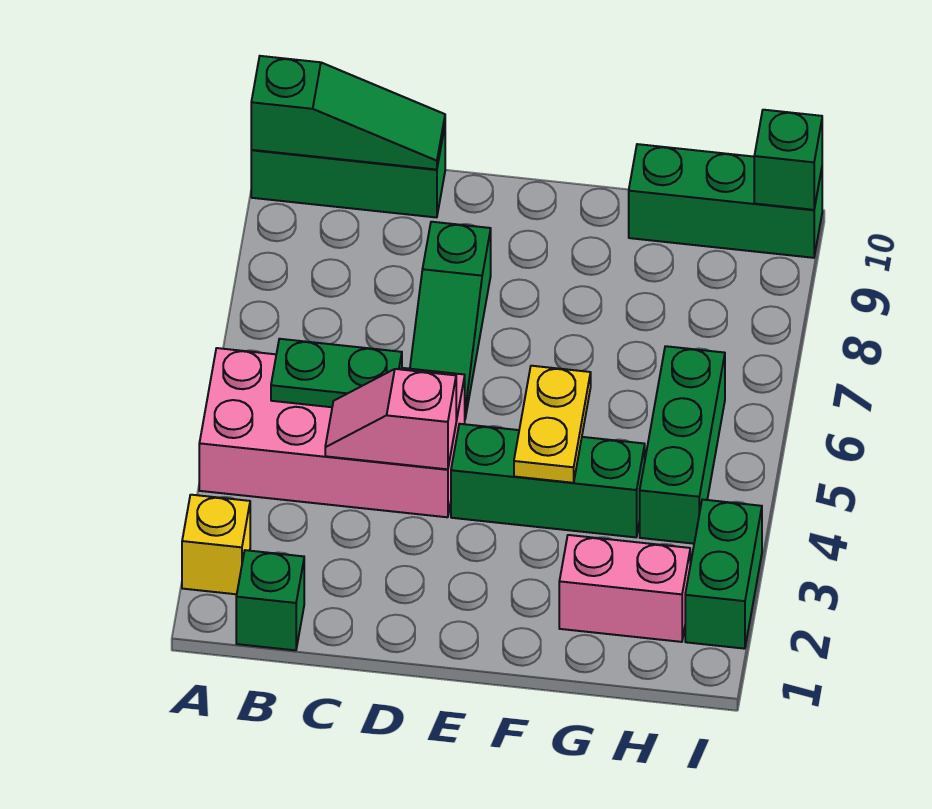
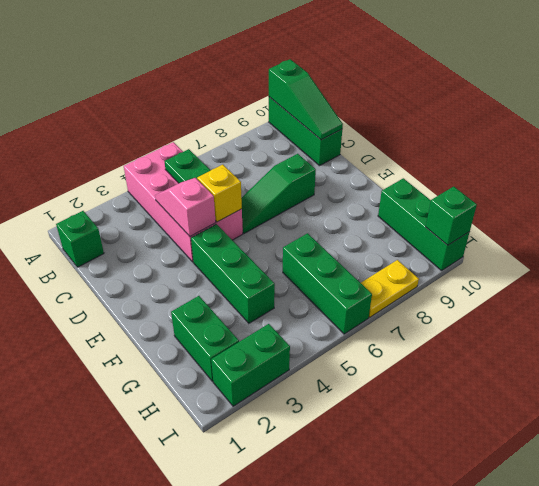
yellow brick A2 level 1 -> yellow brick D5 level 2
yellow plate F4:F5 level 2 -> yellow plate I7:I8 level 1
pink brick G2:H2 level 1 -> green brick G2:H2 level 1
green brick H4:H6 level 1 -> green brick G6:I6 level 1

